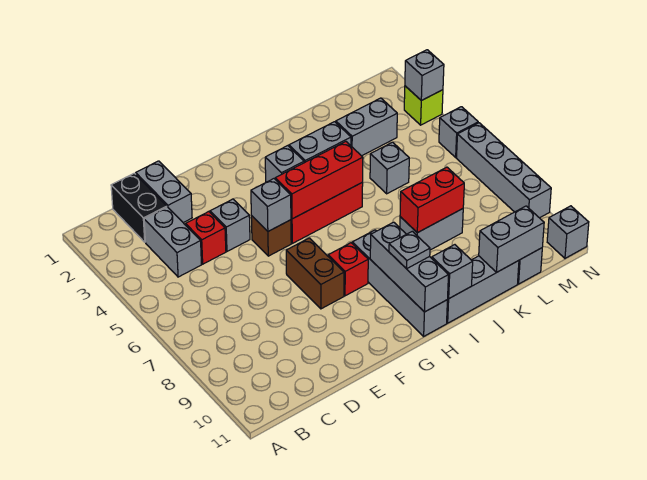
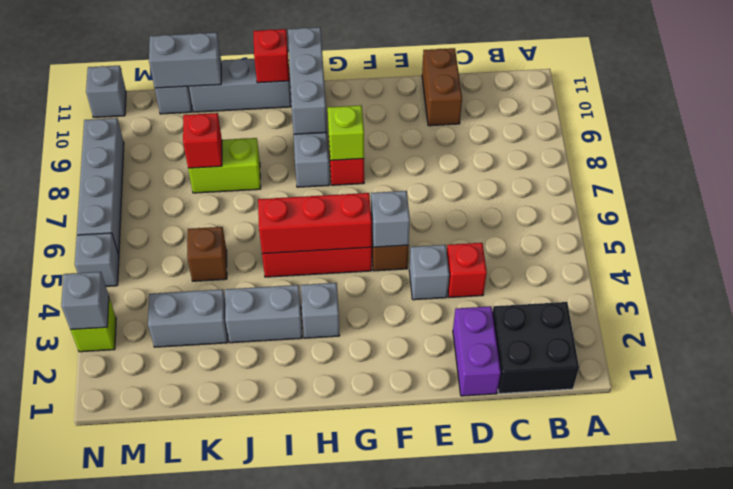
black brick C1:C2 level 1 -> black brick B1:C2 level 1
grey brick C3:C4 level 1 -> none
grey brick D1:D2 level 1 -> purple brick D1:D2 level 1
brown brick F7:F8 level 1 -> brown brick D10:D11 level 1
none -> lime brick G8 level 2
grey plate H10 level 3 -> none
grey brick I11 level 2 -> red brick I11 level 2
grey brick J8:K8 level 1 -> lime brick J8:K8 level 1
red brick J8:K8 level 2 -> red brick K8 level 2
grey brick K5 level 1 -> brown brick K5 level 1

